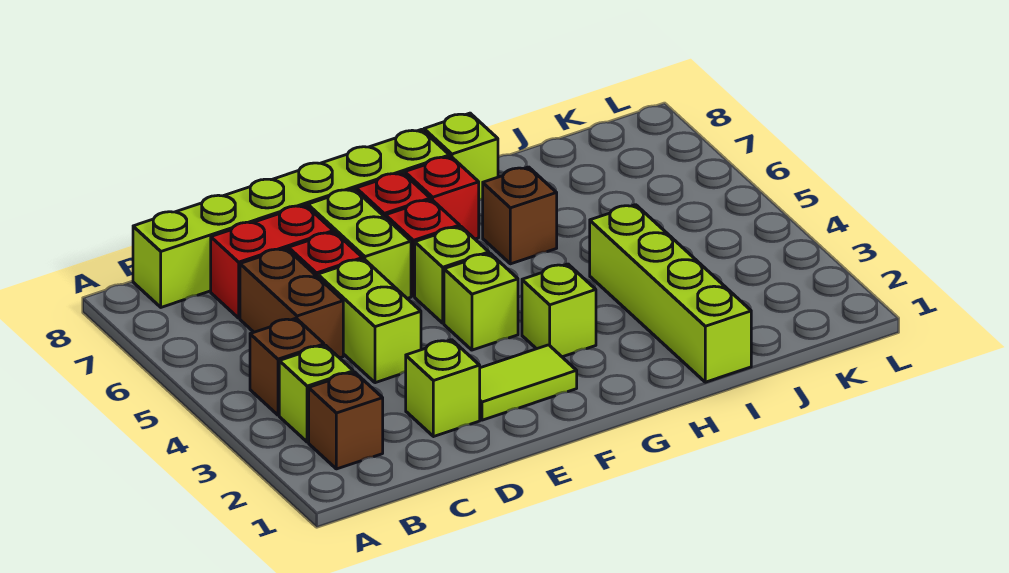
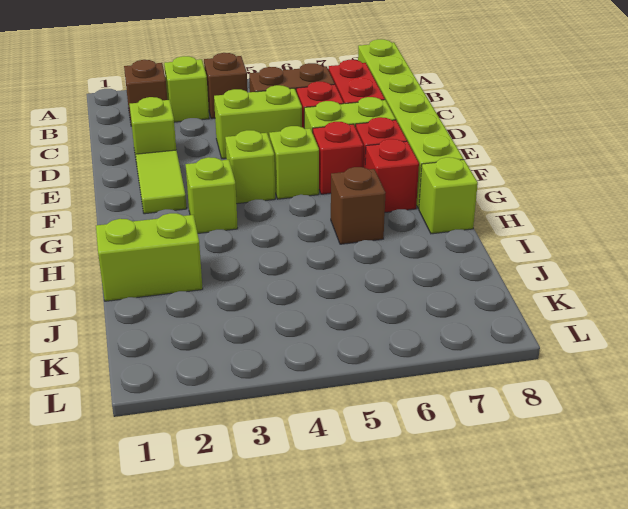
lime brick I1:I4 level 1 -> lime brick I1:I2 level 1

